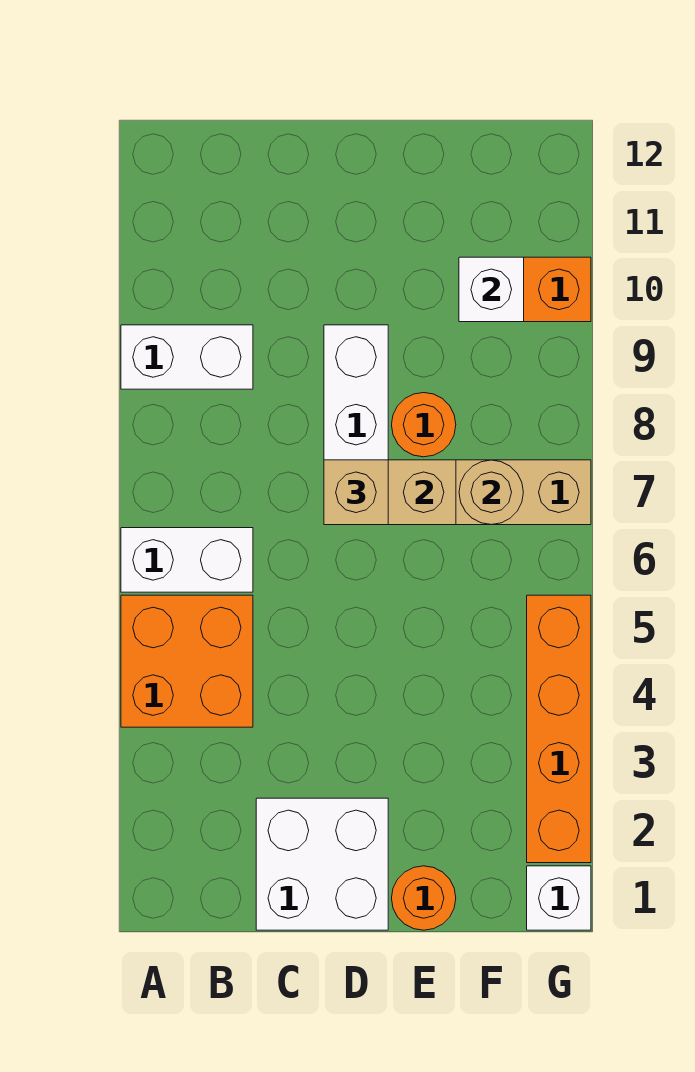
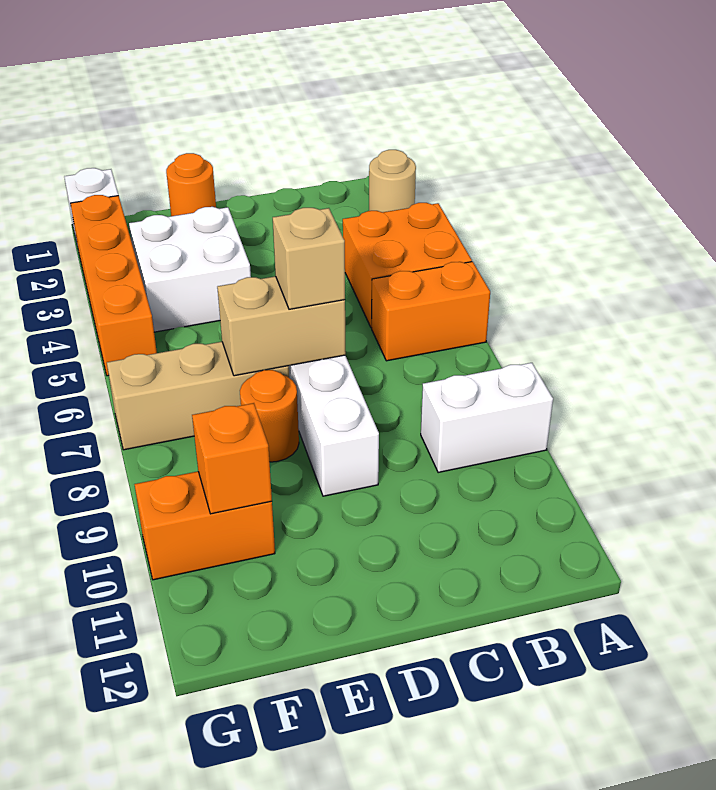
white brick A6:B6 level 1 -> orange brick A6:B6 level 1
white brick C1:D2 level 1 -> white brick E3:F4 level 1
tan round brick F7 level 2 -> tan round brick A2 level 1
white brick F10 level 2 -> orange brick F10 level 2

